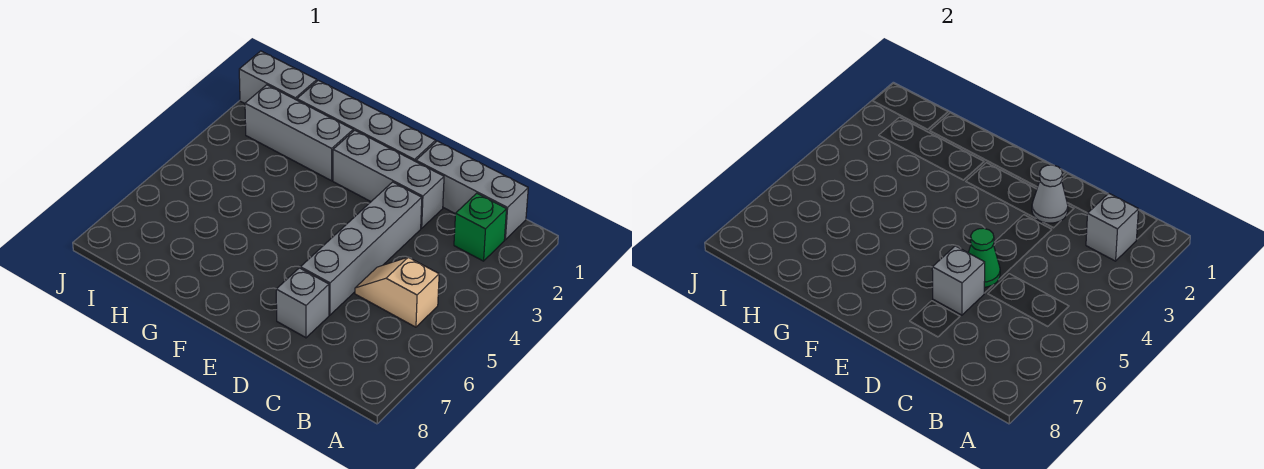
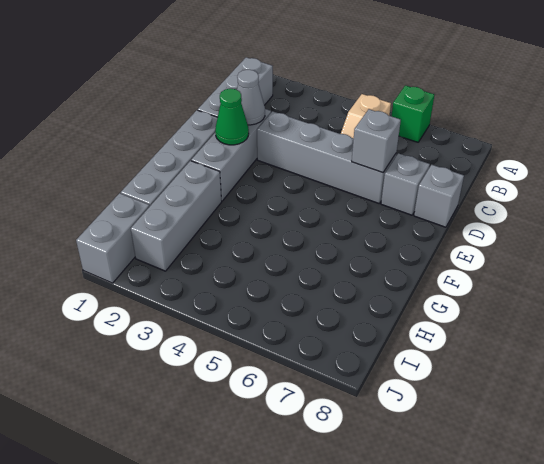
green brick B2 level 1 -> green brick A6 level 1
grey brick B2 level 2 -> grey brick D8 level 1
green cone D5 level 2 -> green cone E2 level 2

